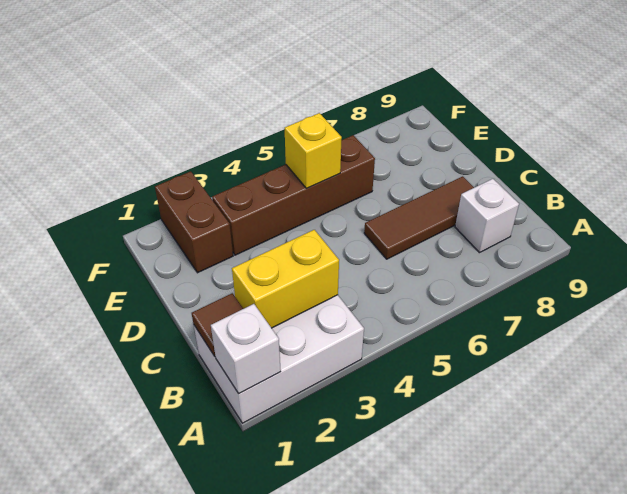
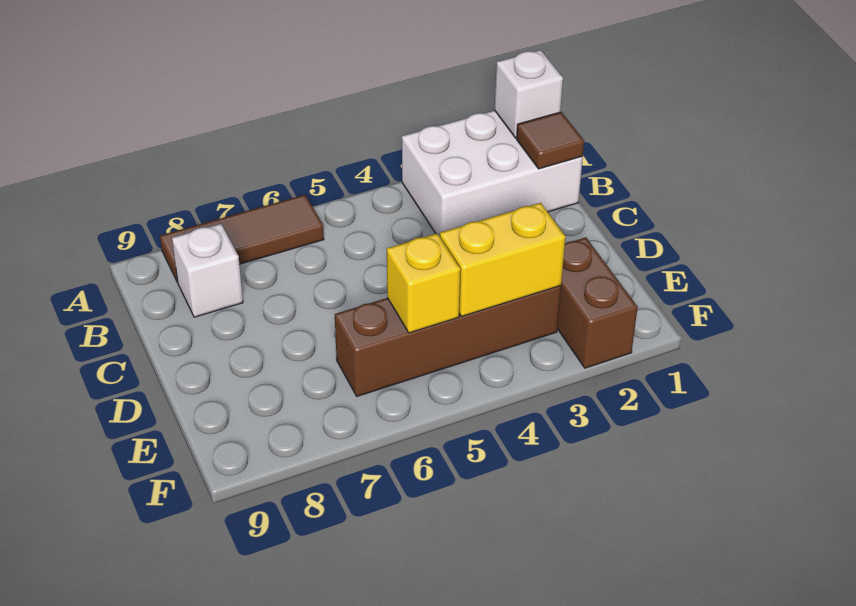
yellow brick B2:B3 level 2 -> yellow brick E3:E4 level 2
brown tile C6:C8 level 1 -> brown tile A6:A8 level 1

